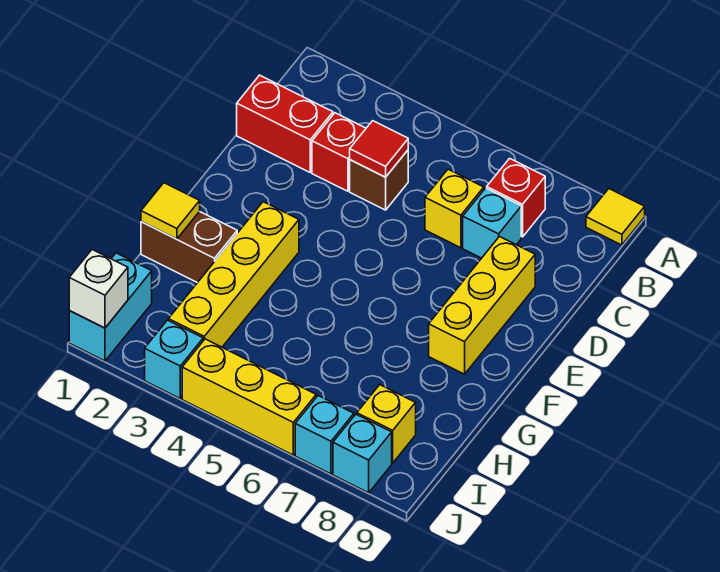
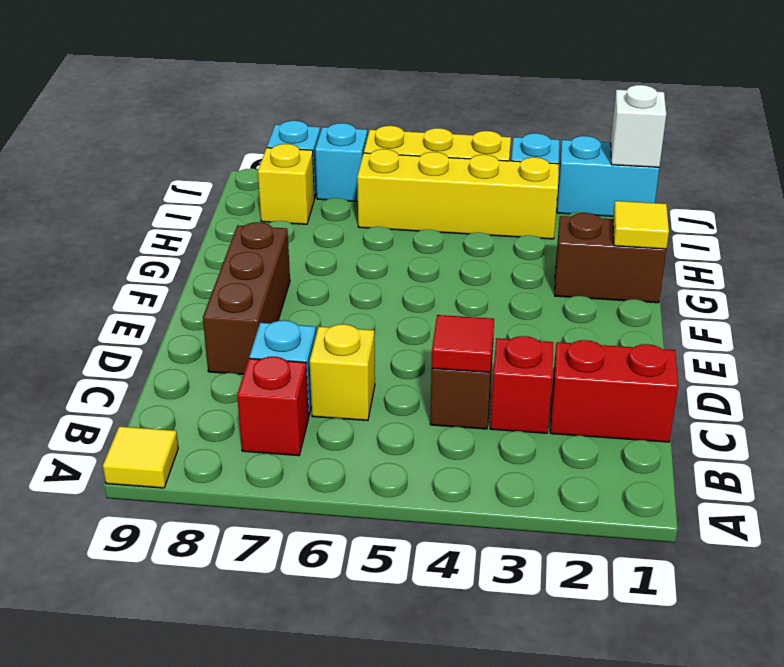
yellow brick D8:F8 level 1 -> brown brick D8:F8 level 1
yellow brick F3:I3 level 1 -> yellow brick I3:I6 level 1
cyan brick I1:J1 level 1 -> cyan brick J1:J2 level 1

